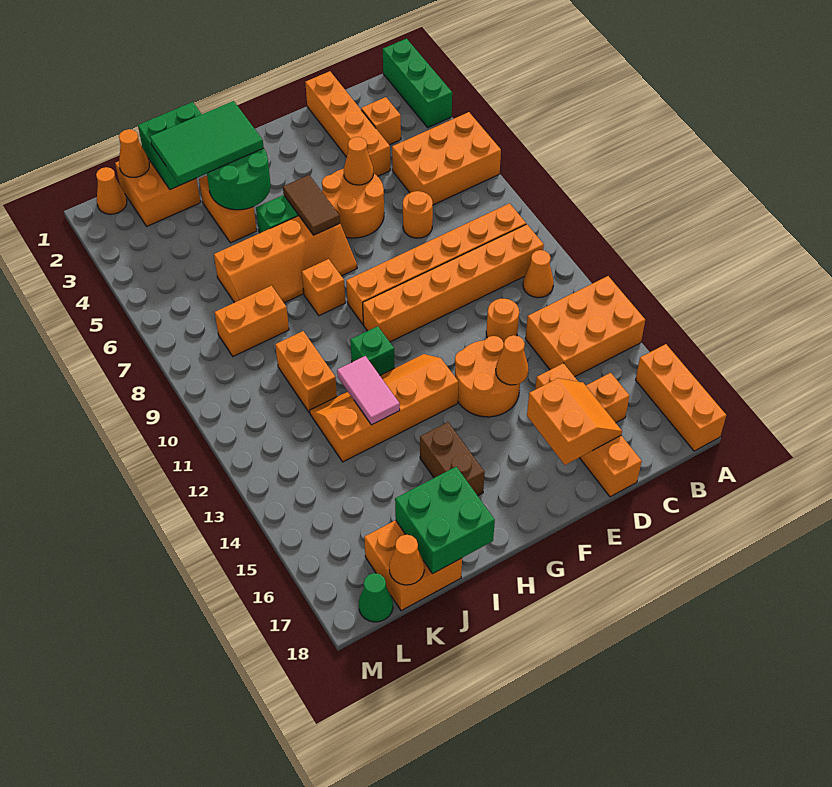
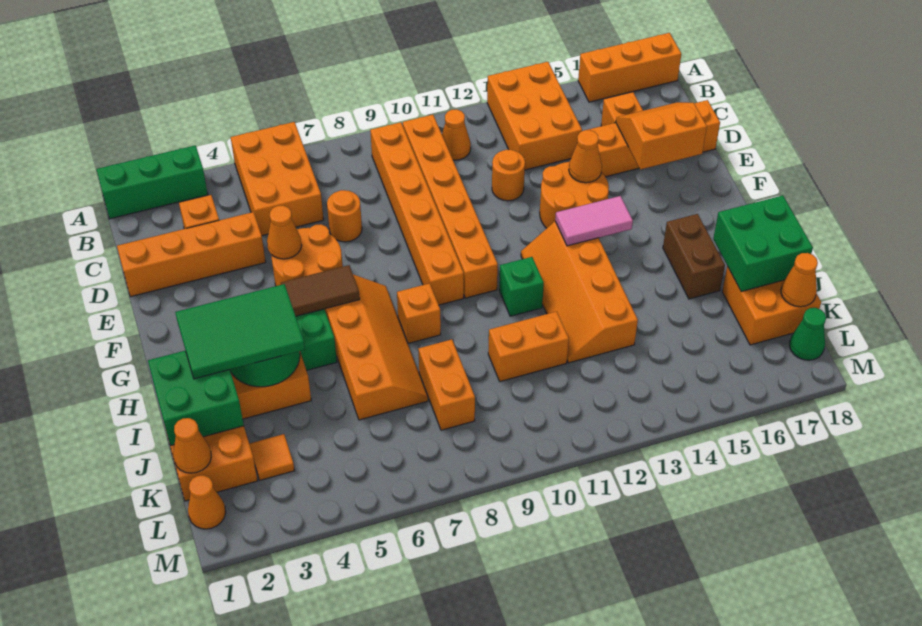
green tile H2:J3 level 3 -> green tile H2:I4 level 3
brown brick H15:H16 level 1 -> brown brick H16:I16 level 1
pink tile I12:I13 level 2 -> pink tile G13:G14 level 2
none -> orange tile K3 level 1

